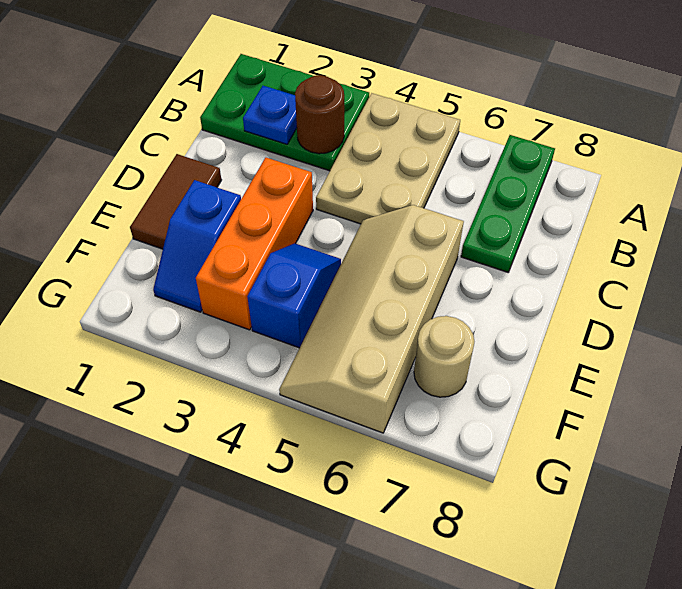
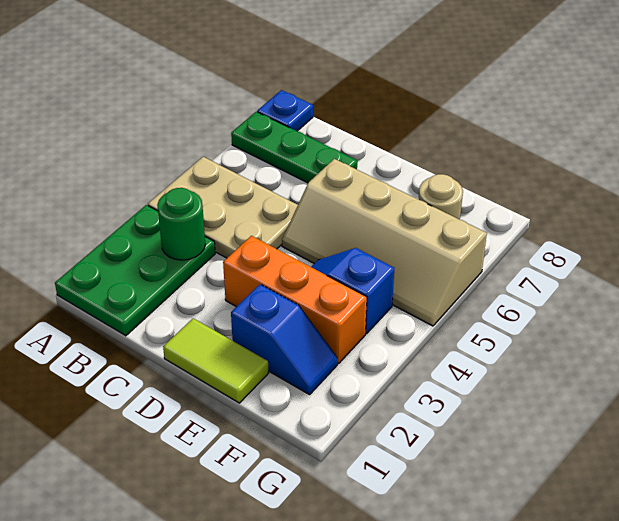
blue plate B2 level 2 -> blue plate A8 level 1
brown round brick B3 level 2 -> green round brick B3 level 2
brown tile D1:E1 level 1 -> lime tile D1:E1 level 1

